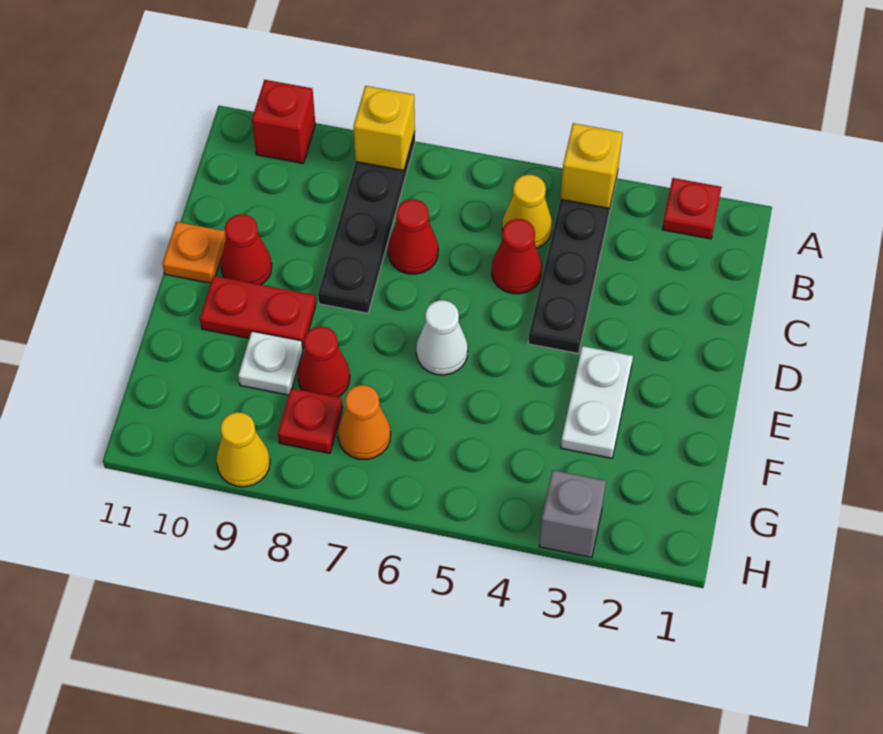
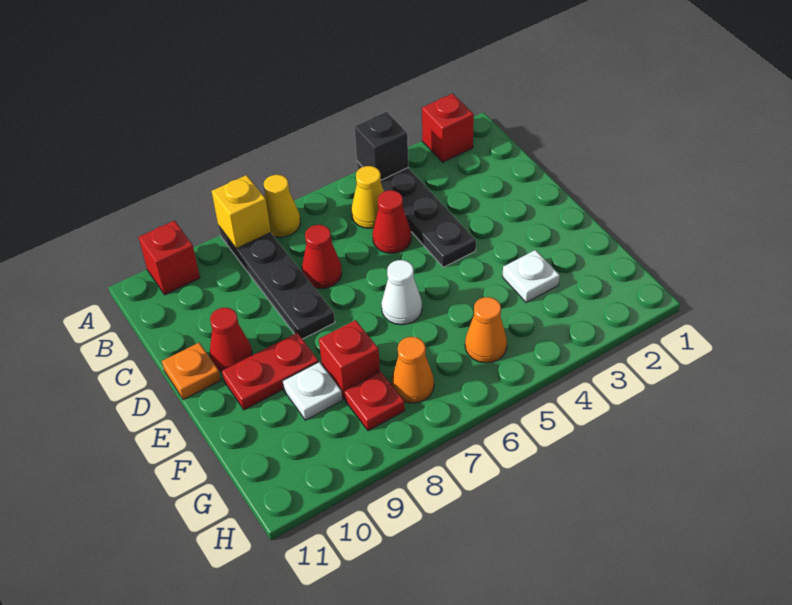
red plate A2 level 1 -> red brick A2 level 1
yellow brick A4 level 2 -> black brick A4 level 2
white plate E3:F3 level 1 -> white plate F3 level 1
red cone F8 level 1 -> red brick F8 level 1
none -> orange cone G5 level 1
grey brick H3 level 1 -> none
yellow cone H9 level 1 -> yellow cone A7 level 1

